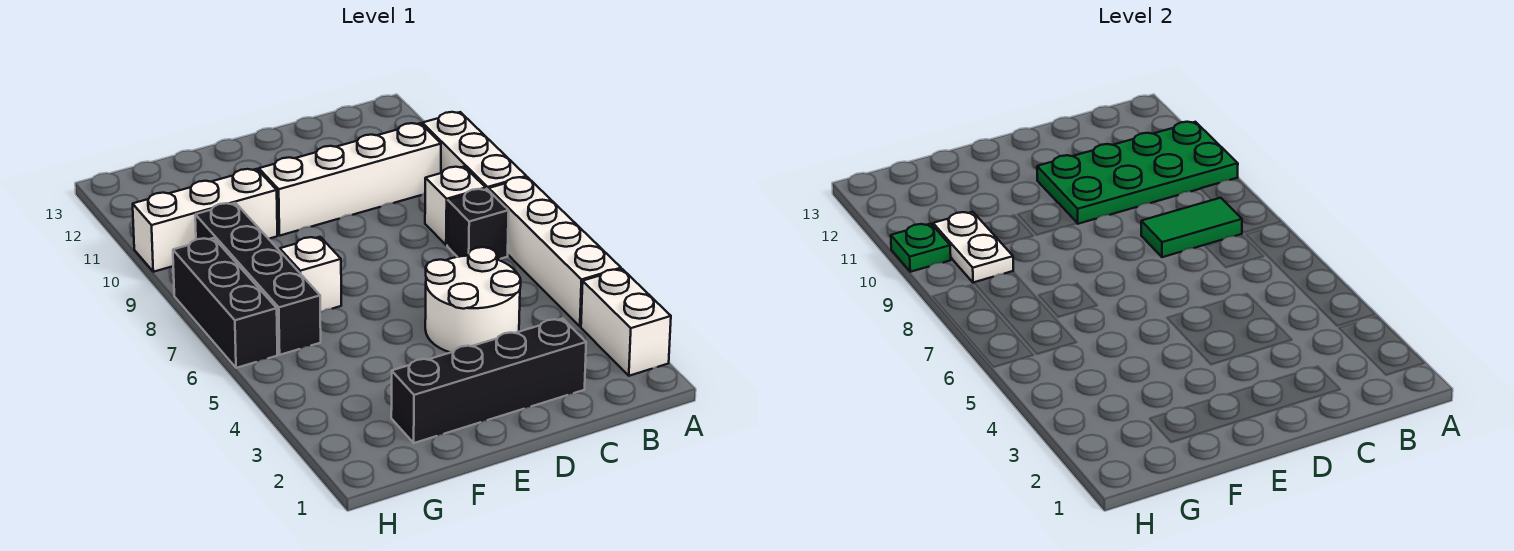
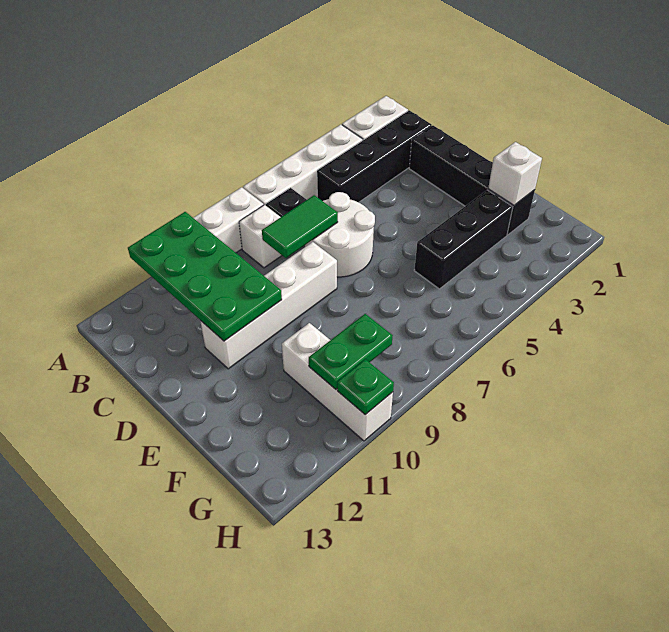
green tile B8:C8 level 2 -> green tile C7:C8 level 2
white brick B10:E10 level 1 -> white brick D8:D11 level 1
white round brick C4:D5 level 1 -> white round brick C6:D7 level 1
white brick F7 level 1 -> white brick F2 level 2
black brick G6:G9 level 1 -> black brick B2:B5 level 1
white plate G9:G10 level 2 -> green plate G9:G10 level 2
black brick H6:H8 level 1 -> black brick F3:F5 level 1

